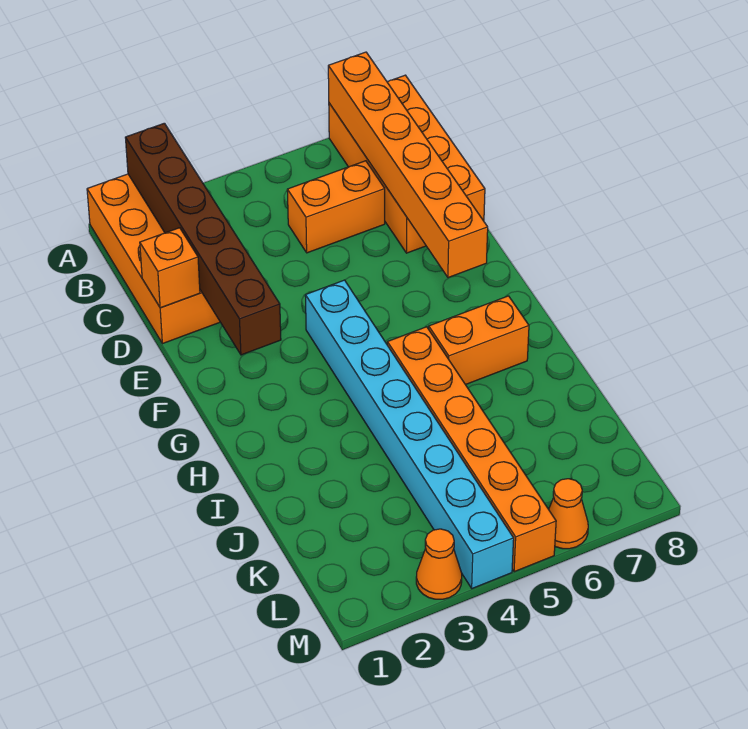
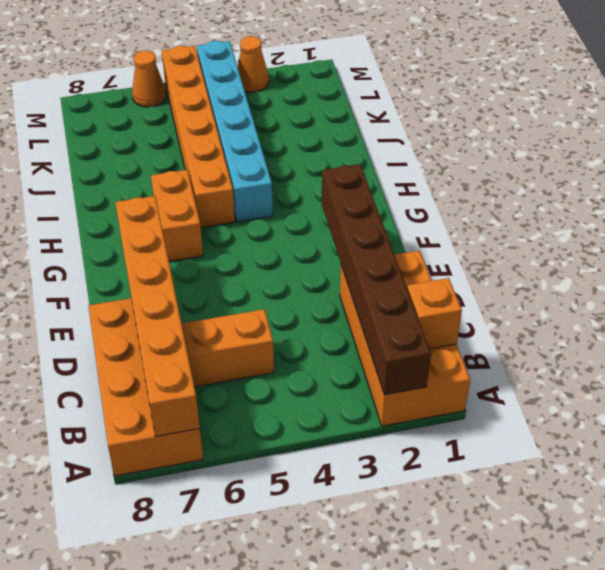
orange brick D1 level 2 -> orange brick B1 level 2
cyan brick F4:M4 level 1 -> cyan brick H4:M4 level 1
orange brick H6:H7 level 1 -> orange brick G6:H6 level 1

